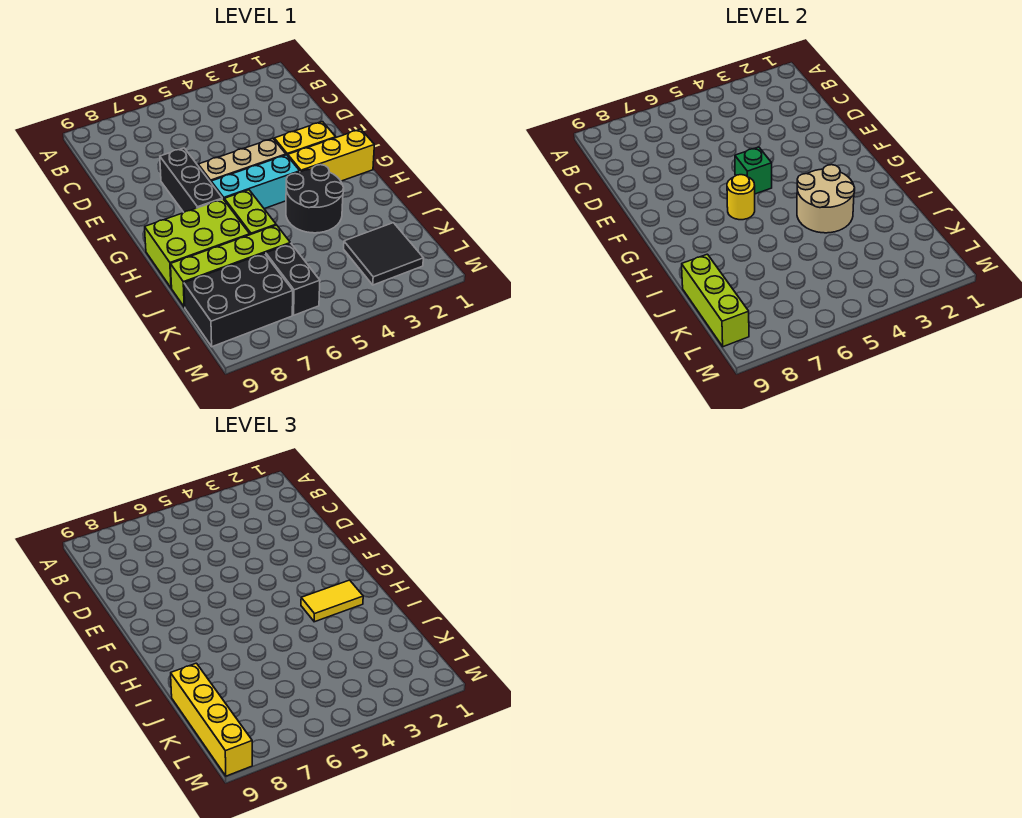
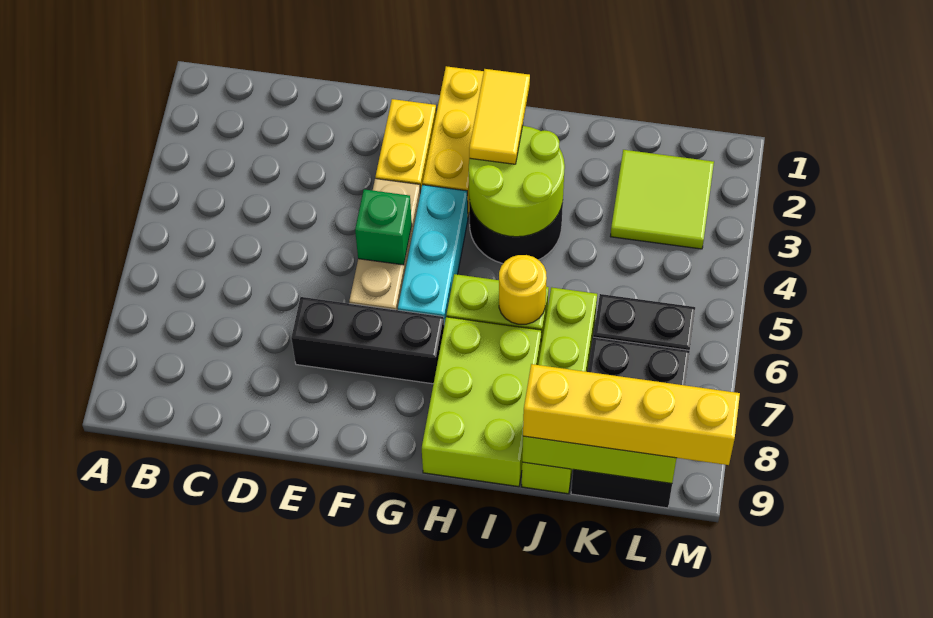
yellow round brick G6 level 2 -> yellow round brick I6 level 2
tan round brick H3:I4 level 2 -> lime round brick H3:I4 level 2
black tile K2:L3 level 1 -> lime tile K2:L3 level 1

